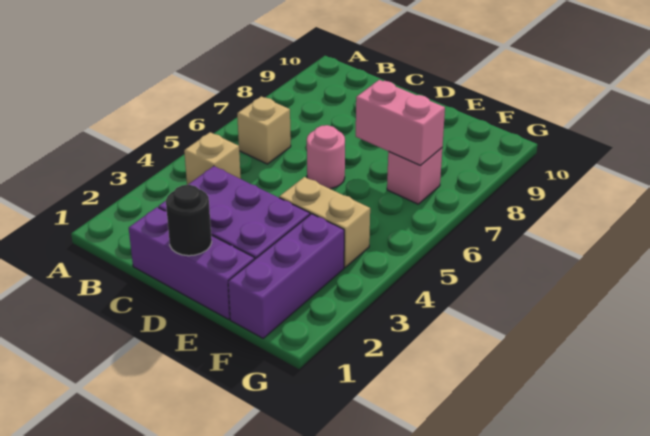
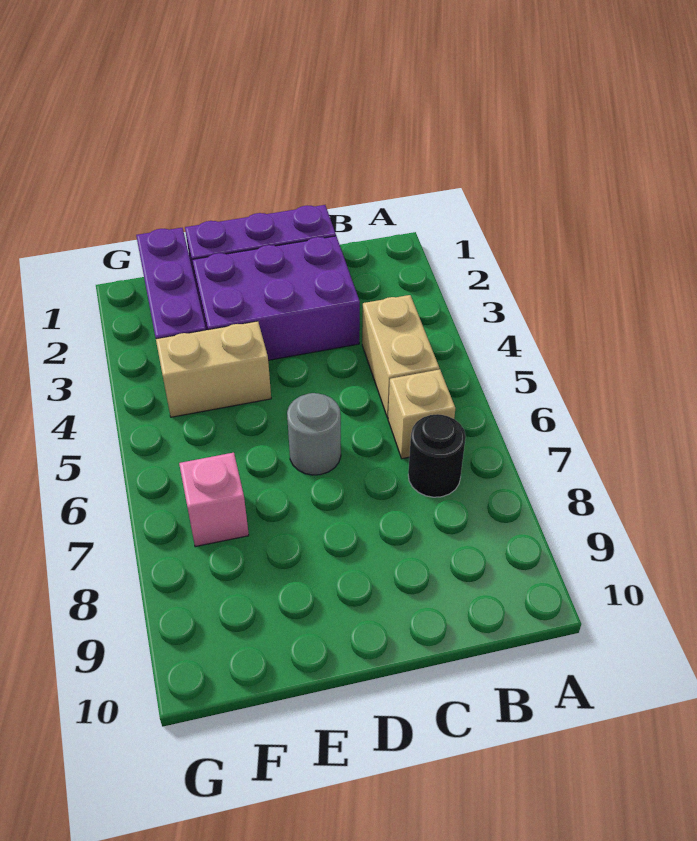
tan brick B4 level 1 -> tan brick B4:B5 level 1
black round brick D1 level 2 -> black round brick B7 level 1
pink round brick D6 level 1 -> grey round brick D6 level 1
pink brick E7:F7 level 2 -> none

